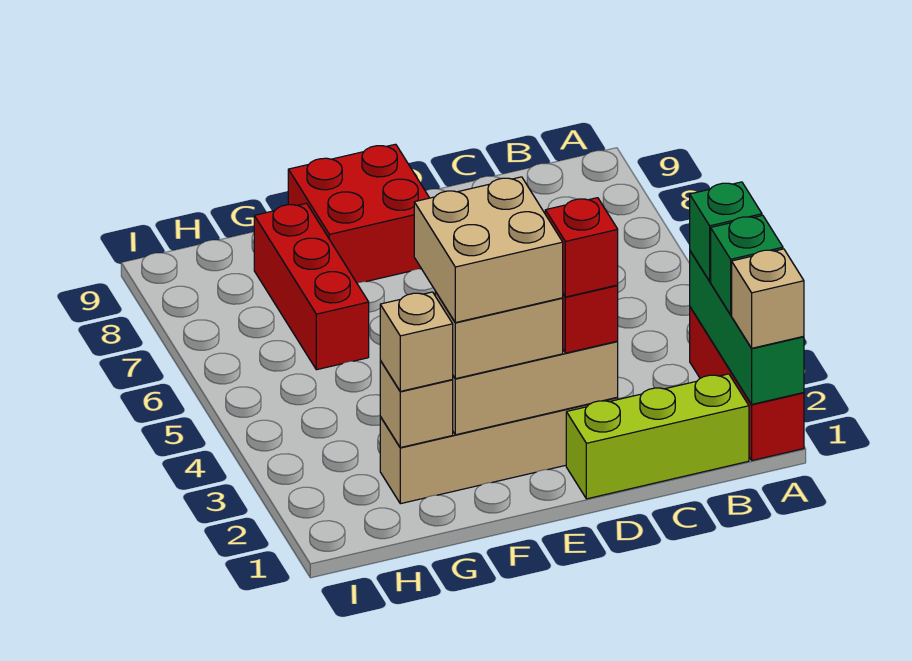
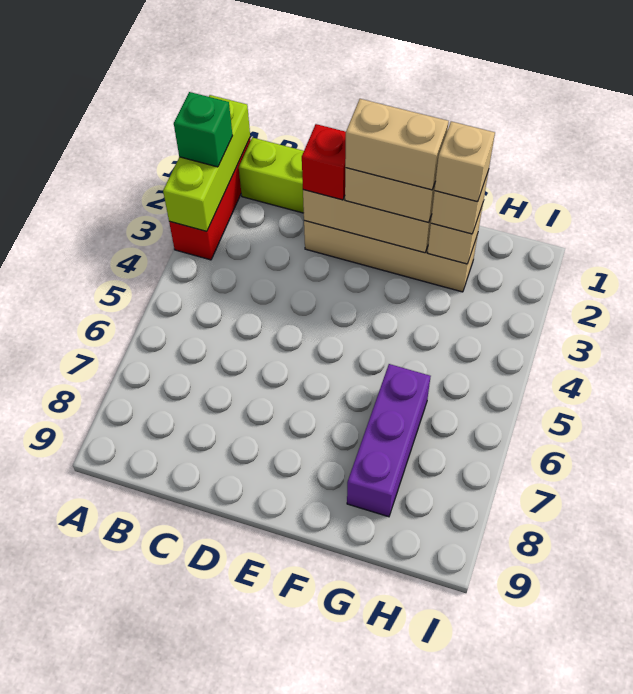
green brick A1:A3 level 2 -> lime brick A1:A3 level 2
tan brick A1 level 3 -> tan brick G2 level 4
green brick A3 level 3 -> none
red brick D2 level 4 -> none
tan brick E2:F3 level 4 -> tan brick E2:F2 level 4
red brick E8:F9 level 1 -> none
red brick G6:G8 level 1 -> purple brick G6:G8 level 1

